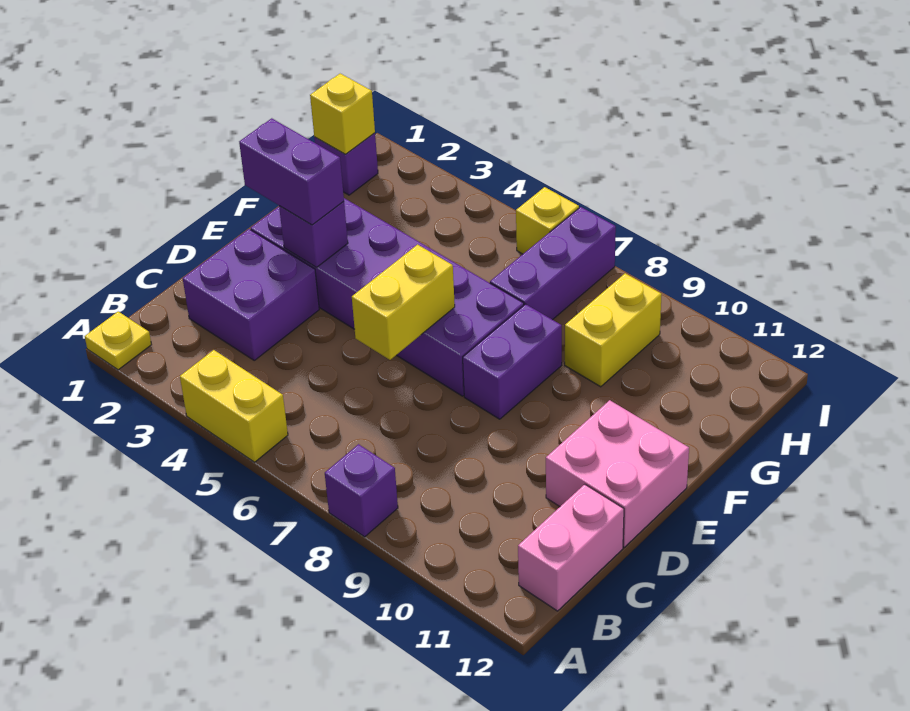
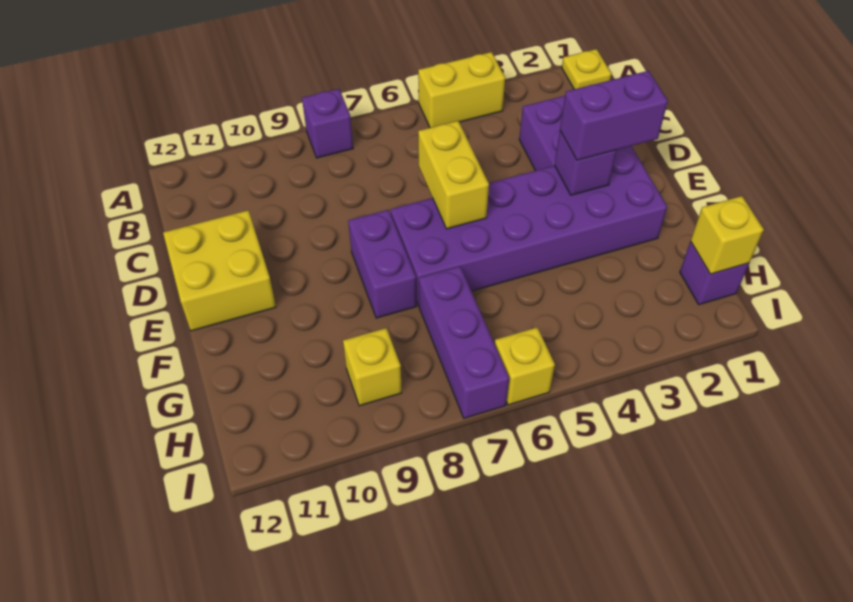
pink brick B12:C12 level 1 -> none
pink brick D11:E12 level 1 -> yellow brick D11:E12 level 1
yellow brick G9:H9 level 1 -> yellow brick H9 level 1

